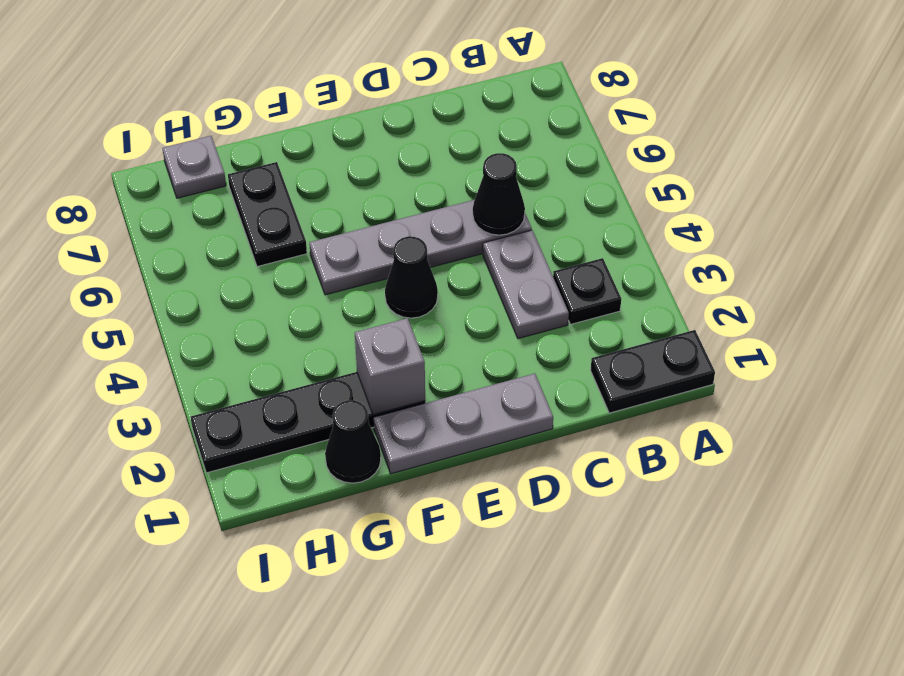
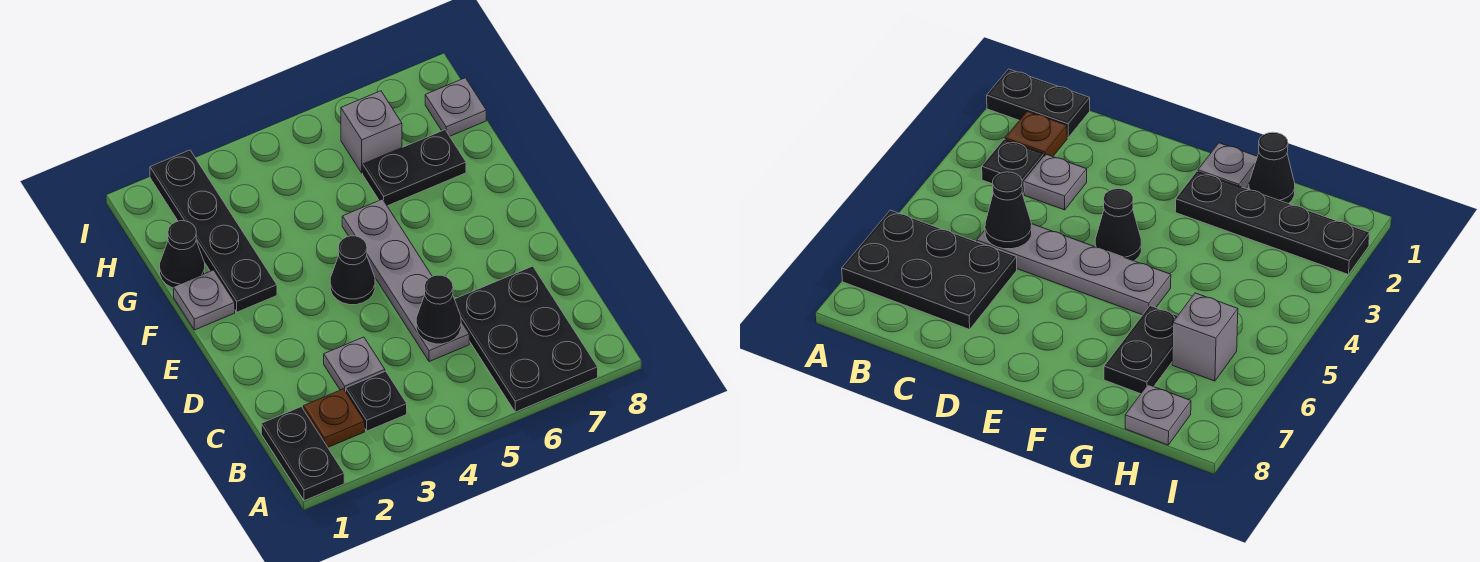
none -> black plate A6:C7 level 1
none -> brown plate B2 level 1
grey plate C3:C4 level 1 -> grey plate C3 level 1
grey plate D1:F1 level 1 -> grey plate F1 level 1
grey brick F2 level 2 -> grey brick H6 level 1

